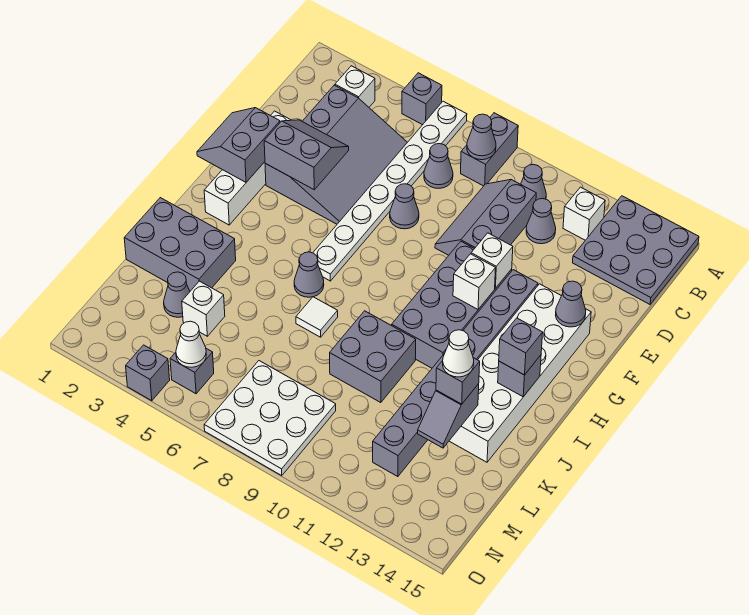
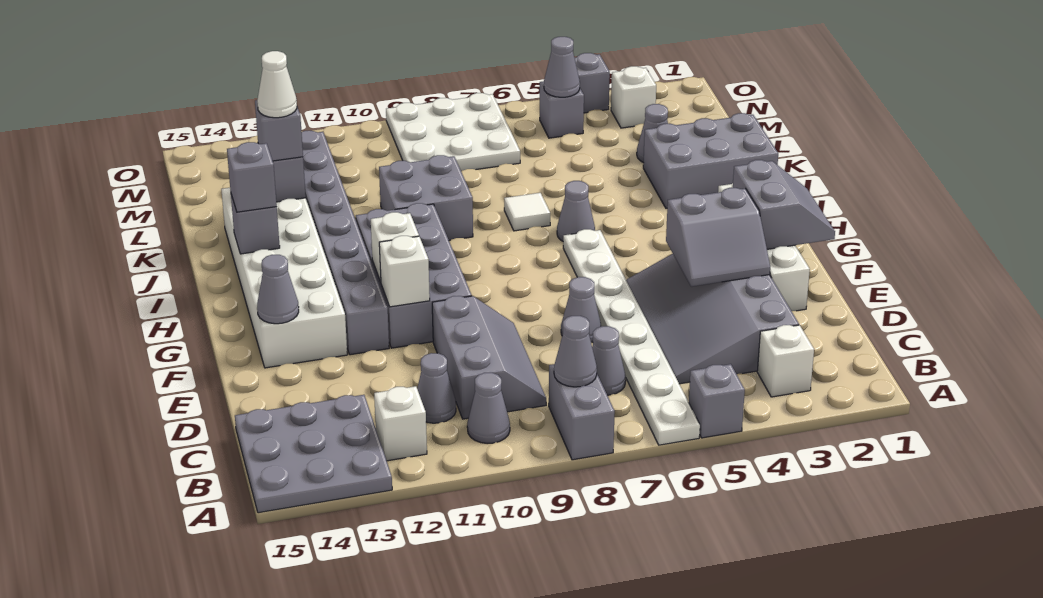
white brick L4 level 1 -> white brick N3 level 1
white cone N5 level 2 -> grey cone N5 level 2

